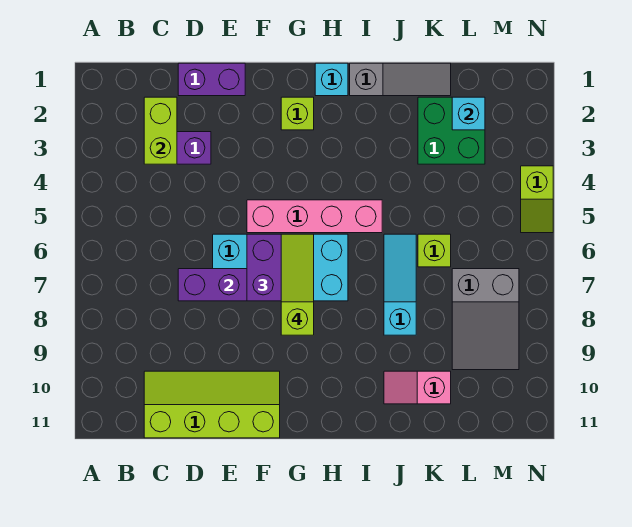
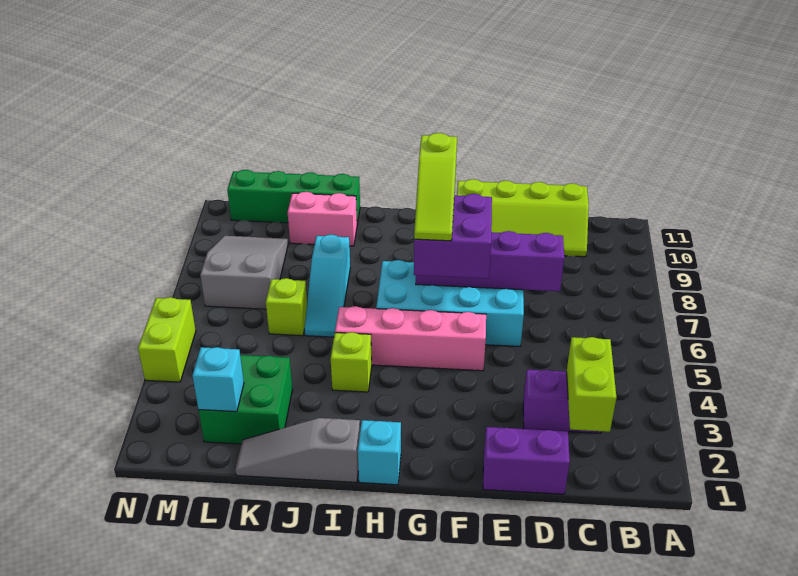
lime brick G2 level 1 -> lime brick I4 level 1
pink slope J10:K10 level 1 top K -> pink brick J10:K10 level 1
none -> green brick J11:M11 level 1
lime slope N4:N5 level 1 top 4 -> lime brick N4:N5 level 1

